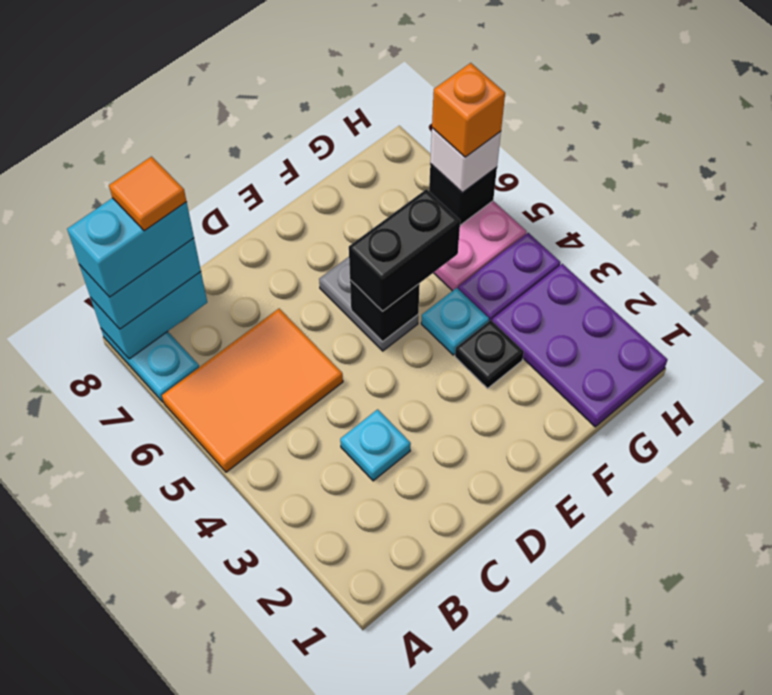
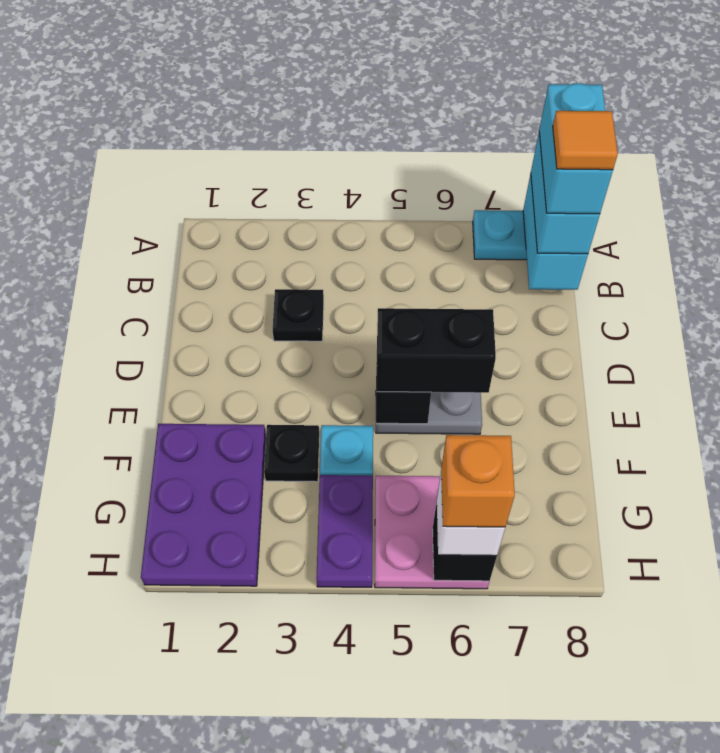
orange tile A5:C6 level 1 -> none
cyan plate C3 level 1 -> black plate C3 level 1
black brick E5:F5 level 3 -> black brick E5:E6 level 3
purple plate G1:H3 level 1 -> purple plate F1:H2 level 1

